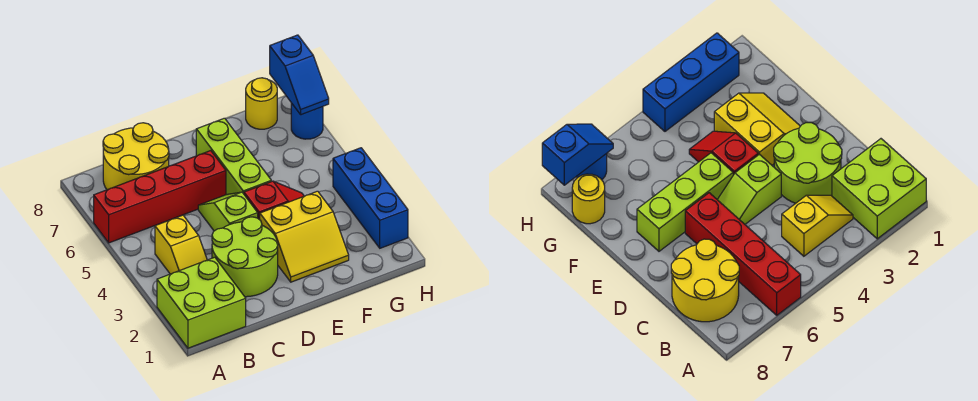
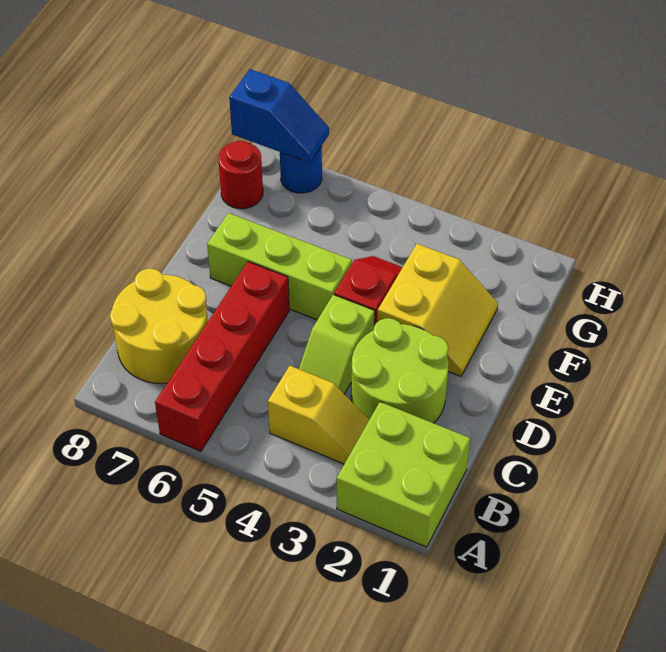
lime slope D4:D5 level 1 top 4 -> lime slope C4:D4 level 1 top D
yellow round brick G8 level 1 -> red round brick G8 level 1
blue brick H2:H4 level 1 -> none

